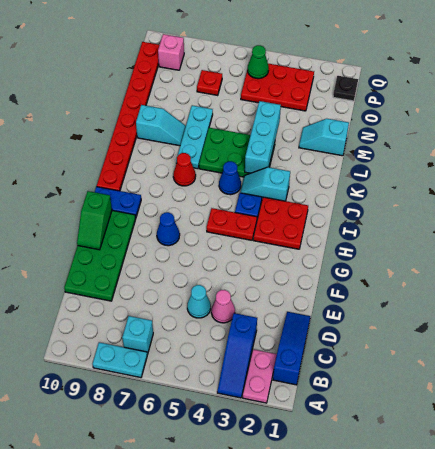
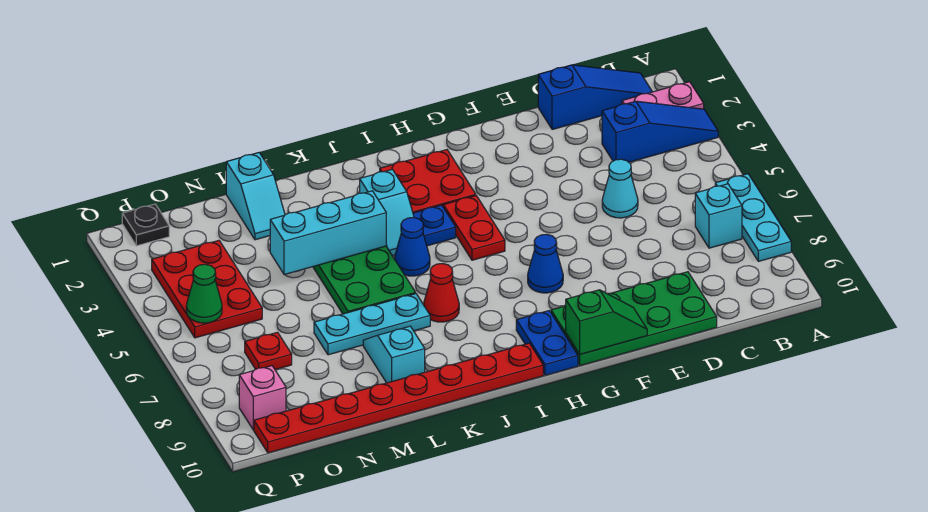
cyan plate A7:A8 level 1 -> cyan plate A6:A8 level 1
blue slope B1:D1 level 1 top B -> blue slope B1:D1 level 1 top D
pink cone D4 level 1 -> none

